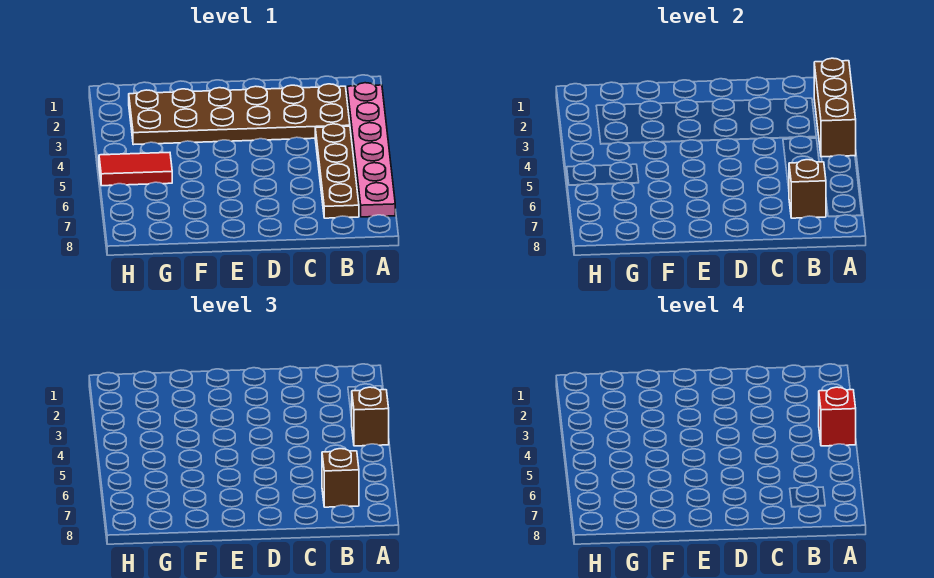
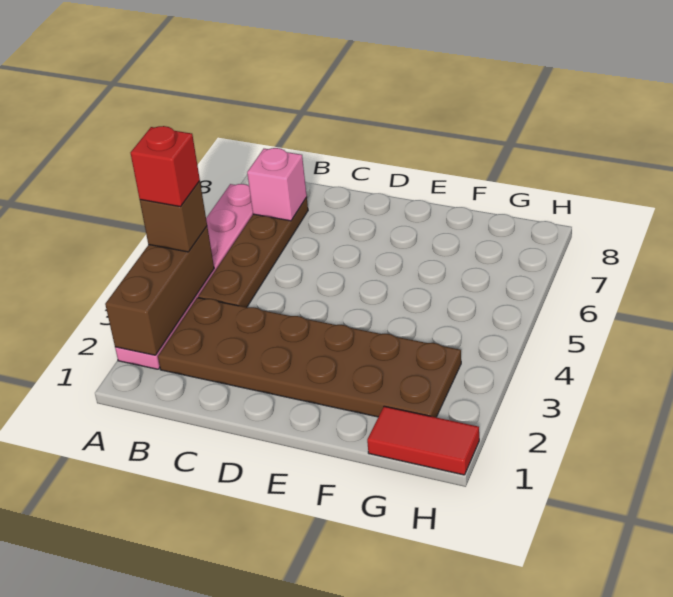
brown brick B7 level 2 -> pink brick B7 level 2
brown brick B7 level 3 -> none
red tile G5:H5 level 1 -> red tile G1:H1 level 1

